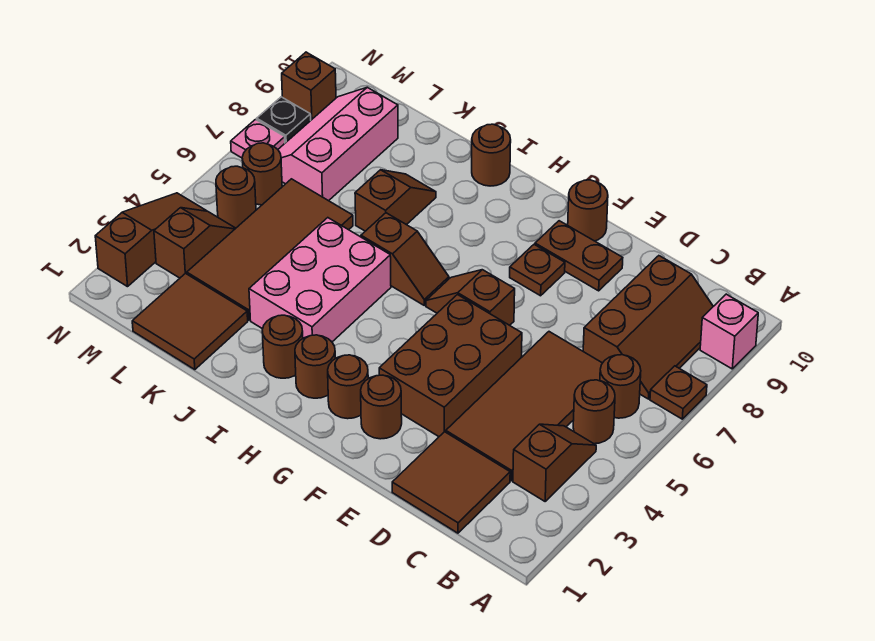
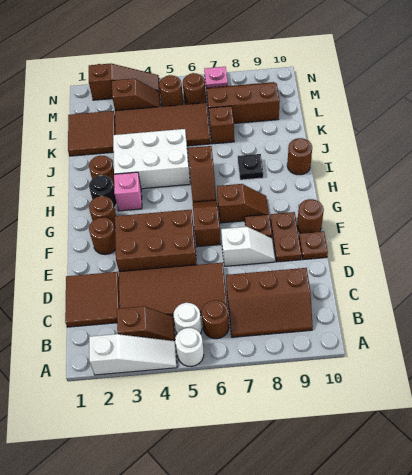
none -> white slope A2:A4 level 1 top 2
none -> white round brick A5 level 1
brown plate A7 level 1 -> brown plate E10 level 1
pink brick A9 level 1 -> pink brick H3 level 1
brown round brick B5 level 1 -> white round brick B5 level 1
none -> white slope E7:E8 level 1 top 7
brown round brick H2 level 1 -> black round brick H2 level 1
pink brick I3:J5 level 1 -> white brick I3:J5 level 1
brown slope J7:J8 level 1 top 7 -> brown slope G7:G8 level 1 top 7
pink slope L7:M9 level 1 top L -> brown slope L7:M9 level 1 top L
black plate N8 level 1 -> black plate I8 level 1
brown brick N9 level 1 -> brown brick K7 level 1

